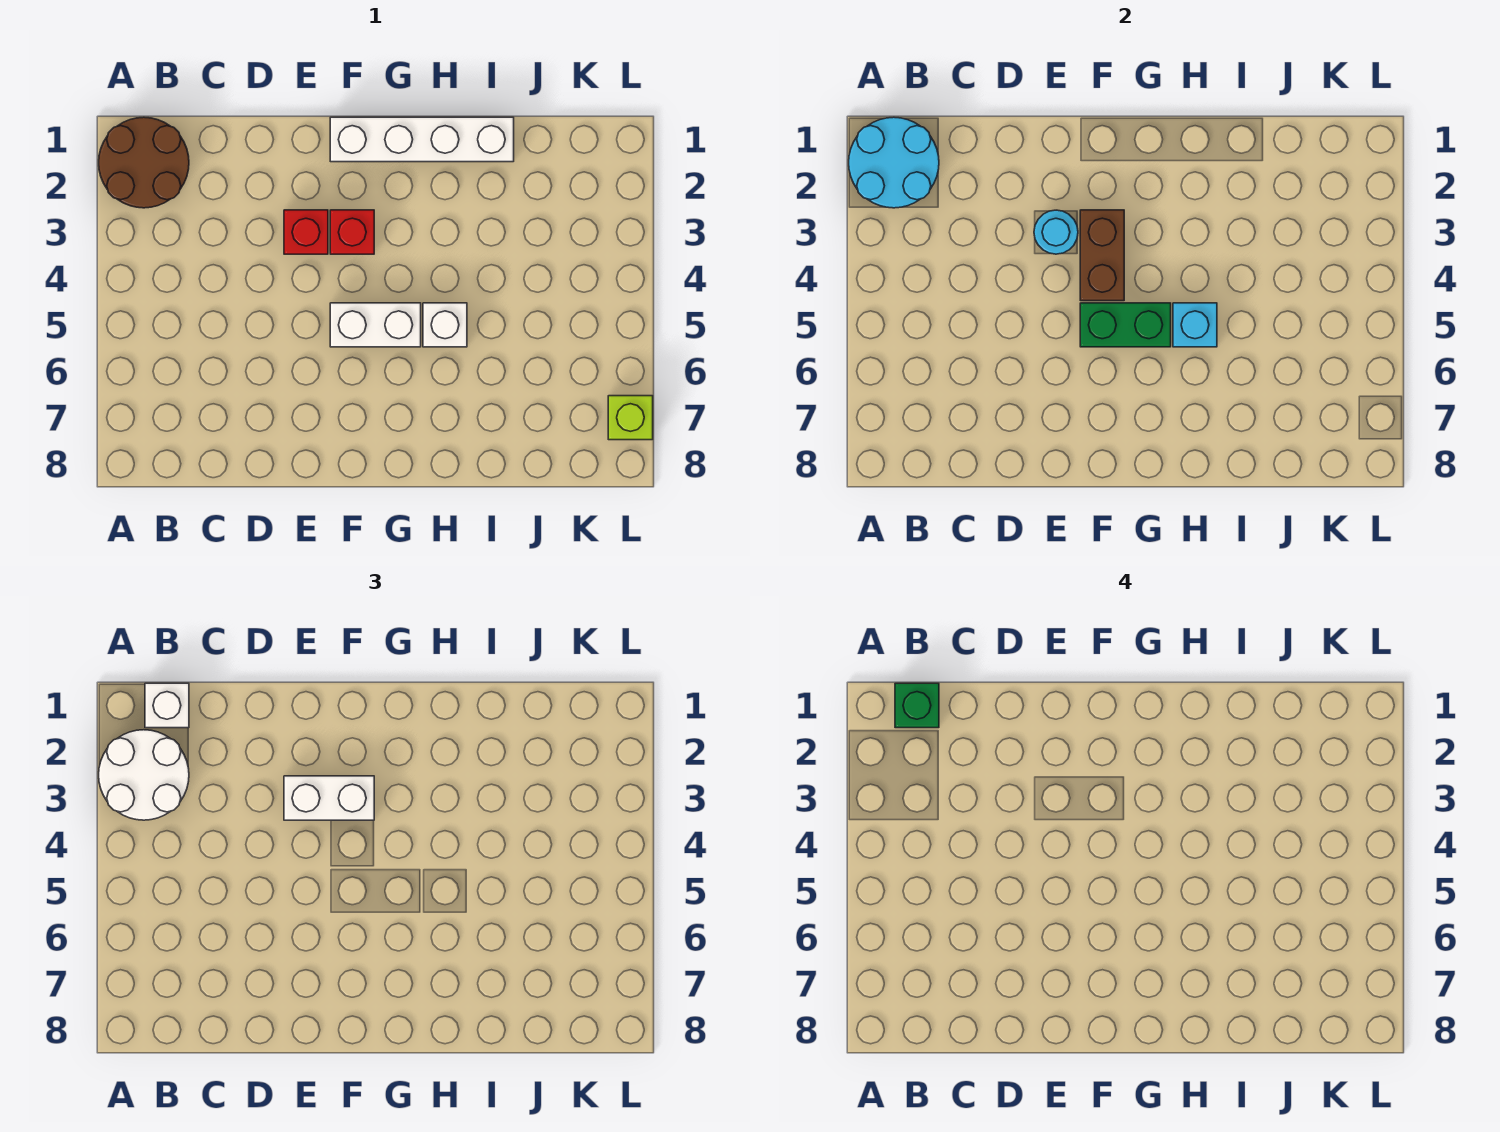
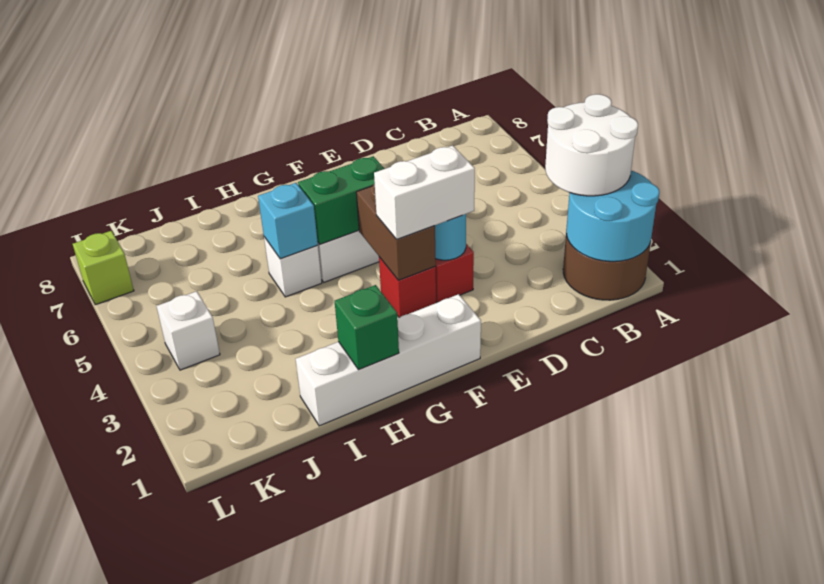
white brick B1 level 3 -> white brick K4 level 1
green brick B1 level 4 -> green brick H1 level 2

